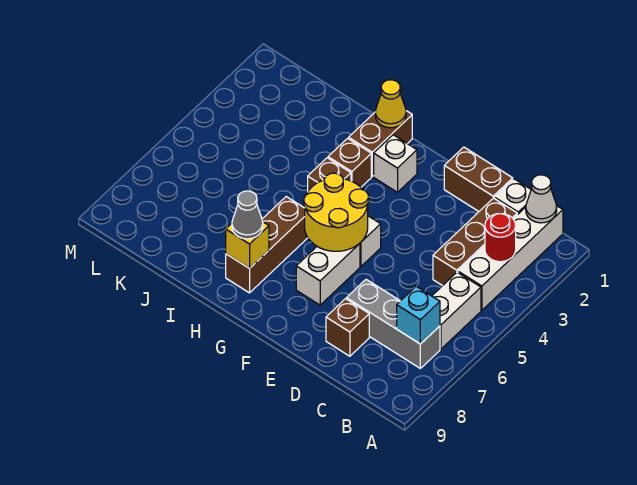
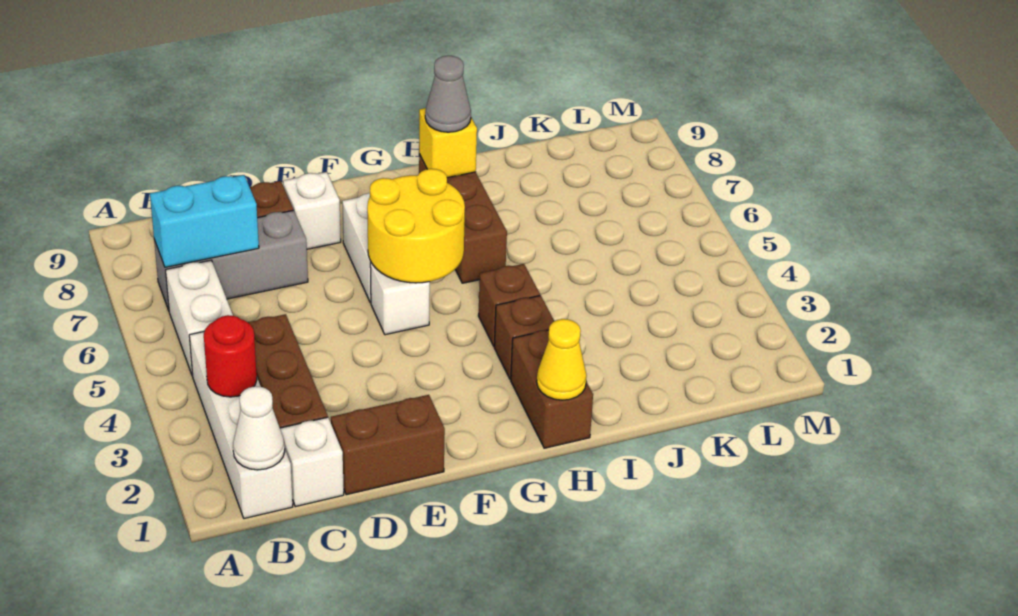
cyan brick B7 level 2 -> cyan brick B7:C7 level 2
white brick G2 level 1 -> white brick E8 level 1

